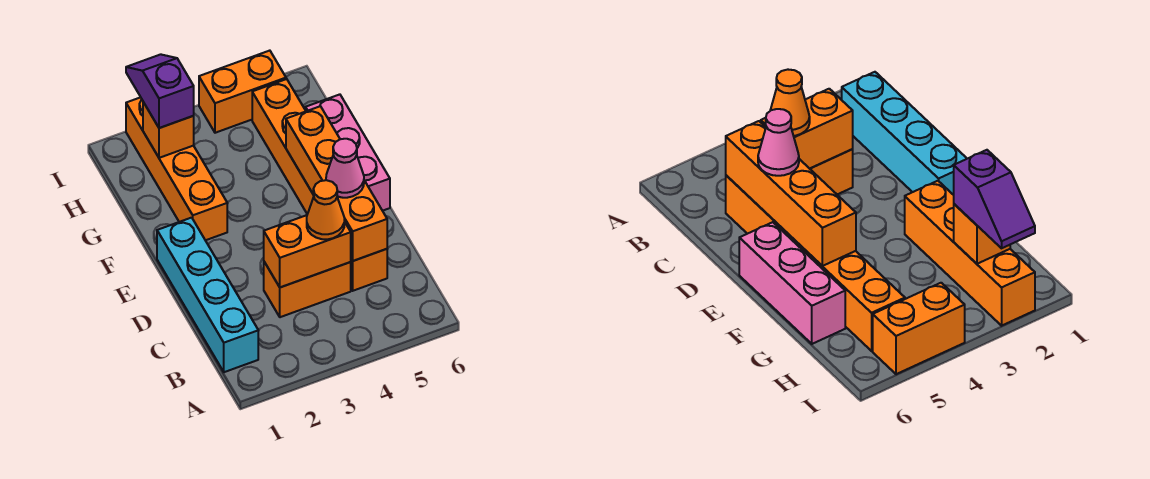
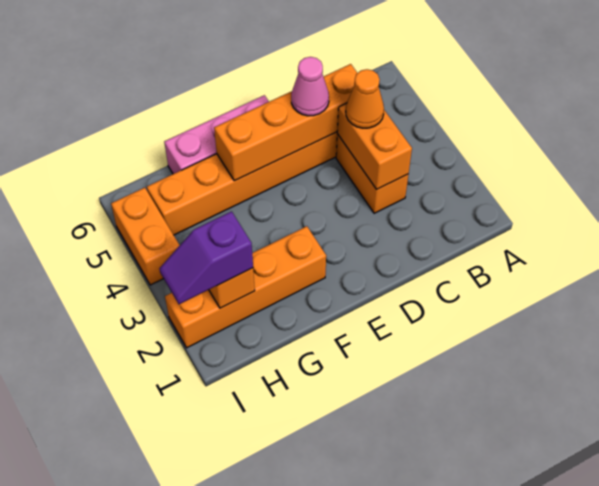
cyan brick B1:E1 level 1 -> none

